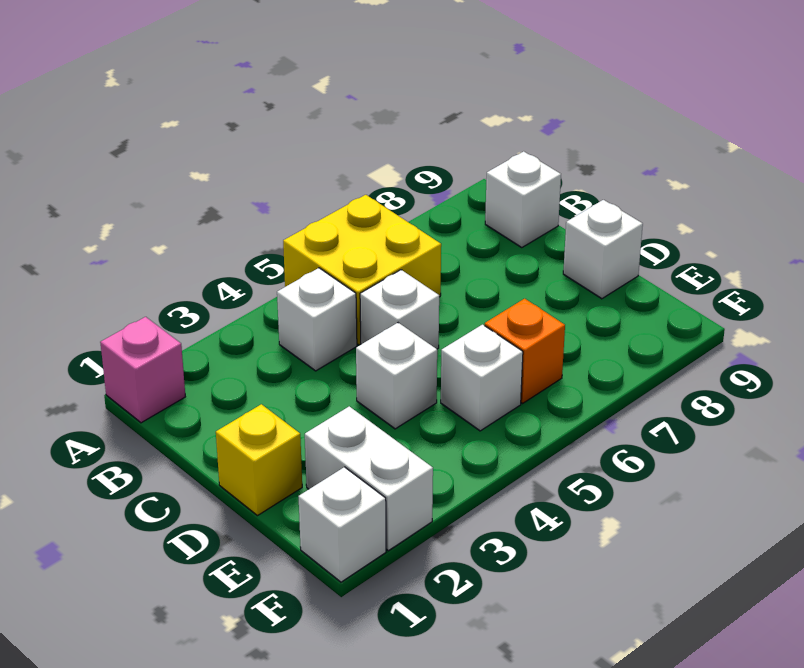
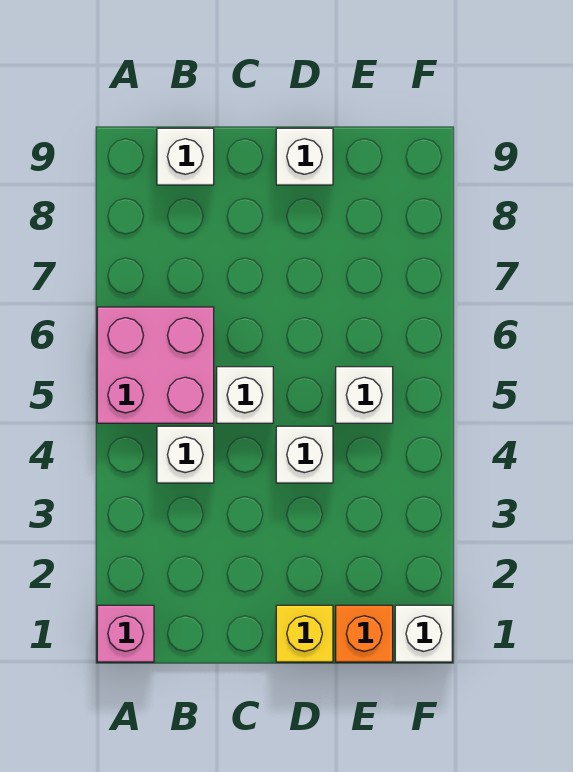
yellow brick A5:B6 level 1 -> pink brick A5:B6 level 1
white brick E2:F2 level 1 -> none
orange brick E6 level 1 -> orange brick E1 level 1

